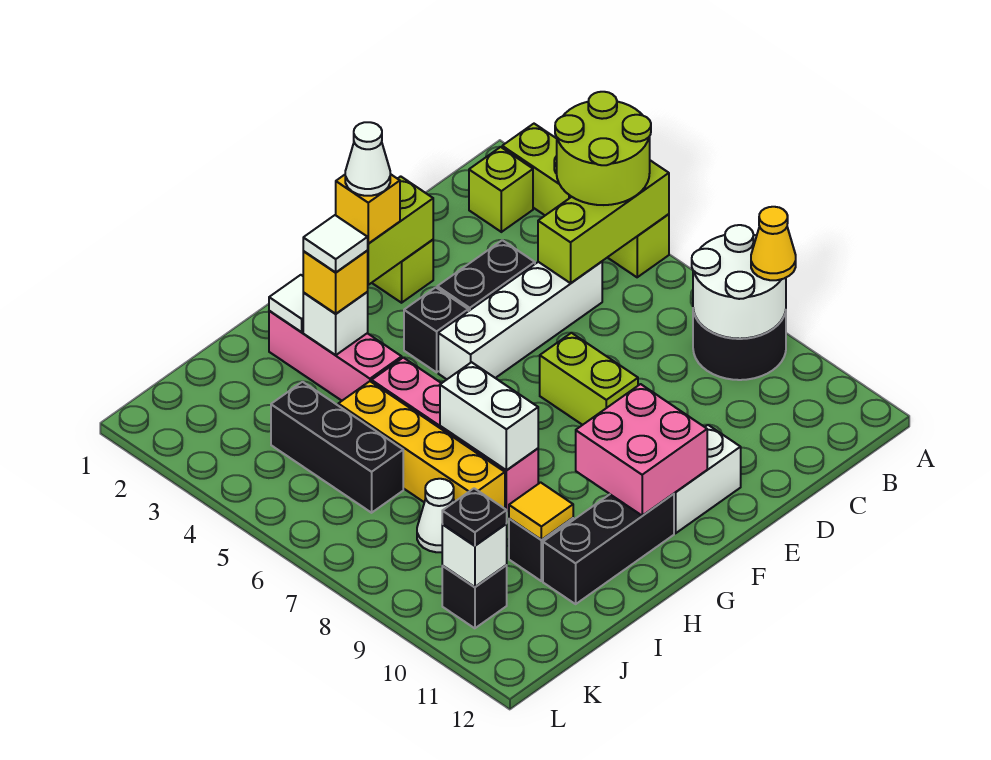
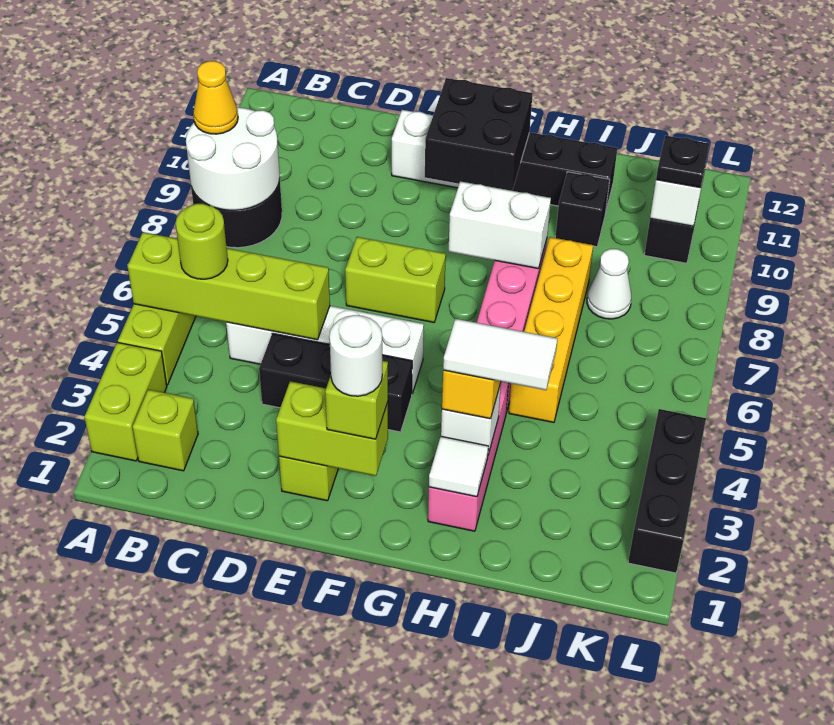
lime round brick A4:B5 level 3 -> lime round brick B5 level 3
lime brick A5:C5 level 2 -> lime brick A5:D5 level 2
lime brick E7:E8 level 1 -> lime brick E7:F7 level 1
yellow brick F2 level 3 -> lime brick F2 level 3
white cone F2 level 4 -> white round brick F2 level 4
pink brick F10:G11 level 2 -> black brick F10:G11 level 2
white tile H3 level 4 -> white tile H3:I3 level 4
white brick H7:H8 level 2 -> white brick G8:H8 level 2
yellow tile I10 level 2 -> none
black brick J4:J6 level 1 -> black brick L2:L4 level 1

